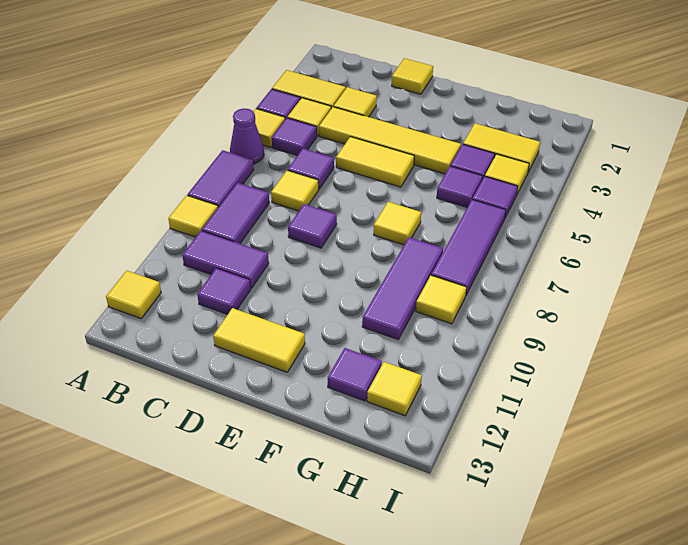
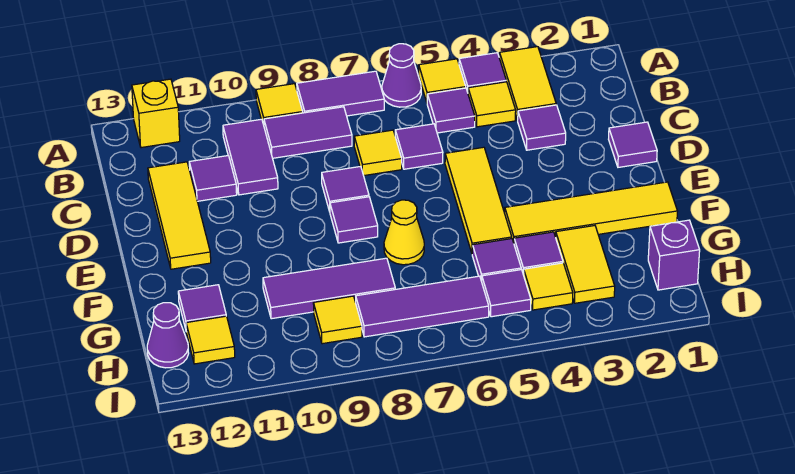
yellow tile A12 level 1 -> yellow brick A12 level 1
yellow tile C3 level 1 -> purple tile C3 level 1
yellow tile C4:F4 level 1 -> yellow tile F1:F4 level 1
yellow tile D1 level 1 -> purple tile D1 level 1
yellow tile D5:E5 level 1 -> yellow tile D5:F5 level 1
yellow tile D12:E12 level 1 -> yellow tile C12:E12 level 1
none -> purple tile E8 level 1
yellow tile F7 level 1 -> yellow cone F7 level 1
none -> purple brick H1 level 1
none -> purple cone H13 level 1

